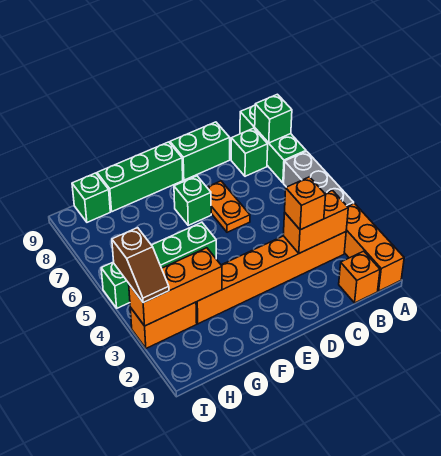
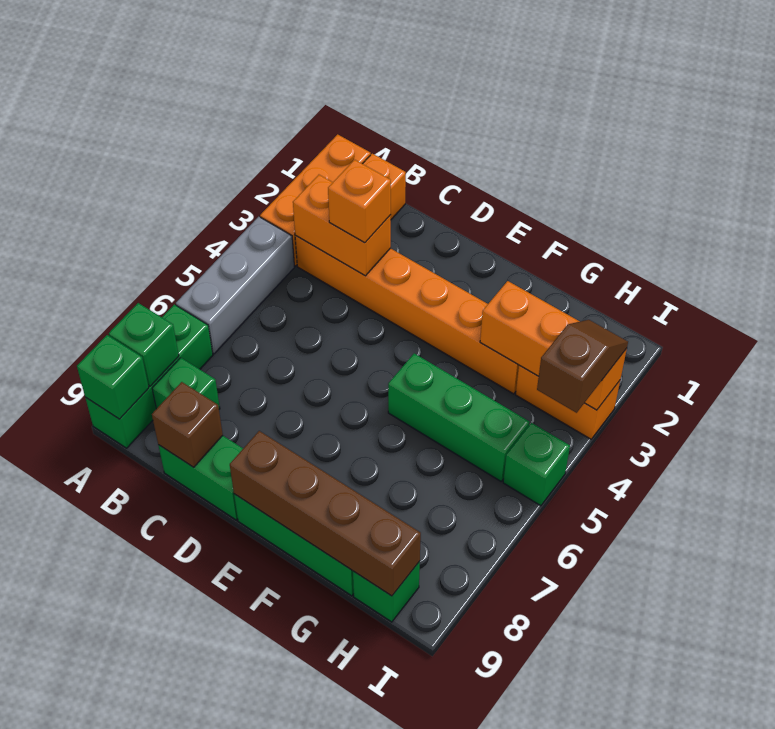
none -> brown brick C9 level 2
orange plate D6:D7 level 1 -> none
green brick E7 level 1 -> green brick A9 level 2
none -> brown brick E9:H9 level 2

